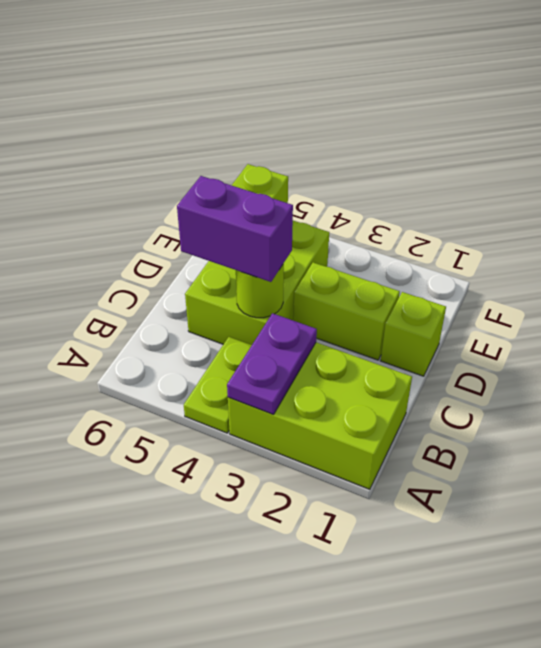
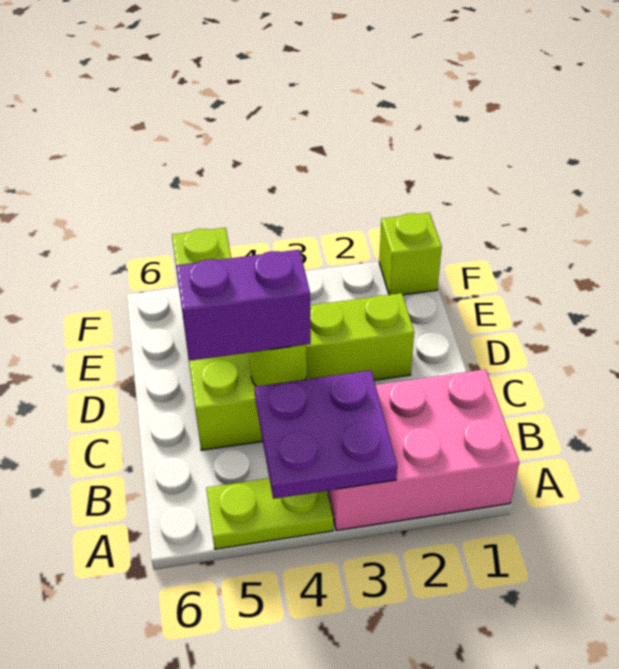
lime brick A1:B3 level 1 -> pink brick A1:B3 level 1
purple plate A3:B3 level 2 -> purple plate A3:B4 level 2
lime plate A4:B4 level 1 -> lime plate A4:A5 level 1
lime brick D1 level 1 -> lime brick F1 level 1

